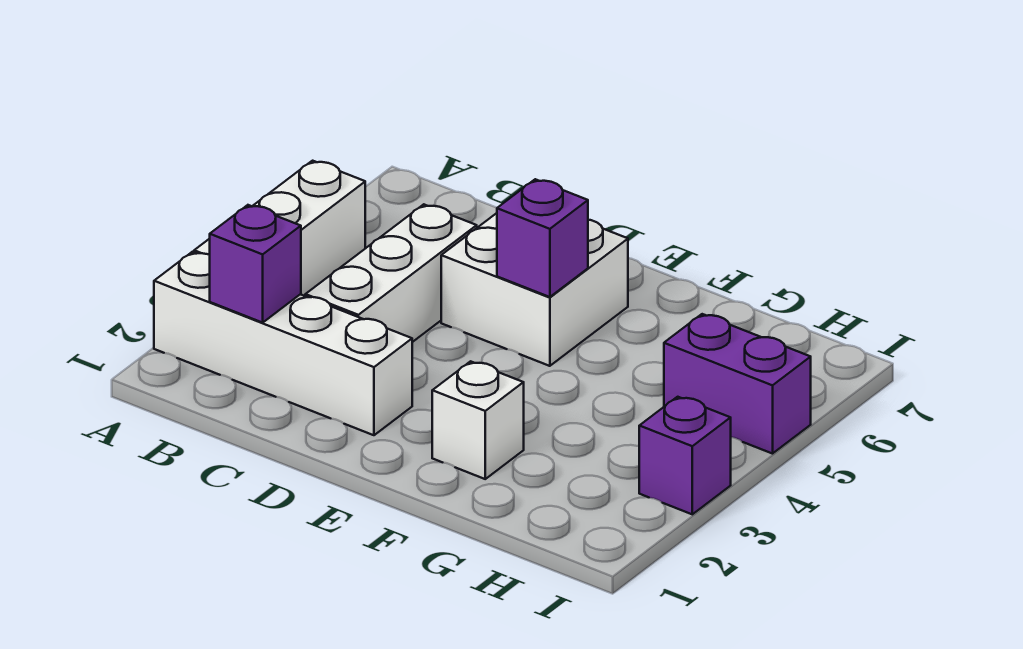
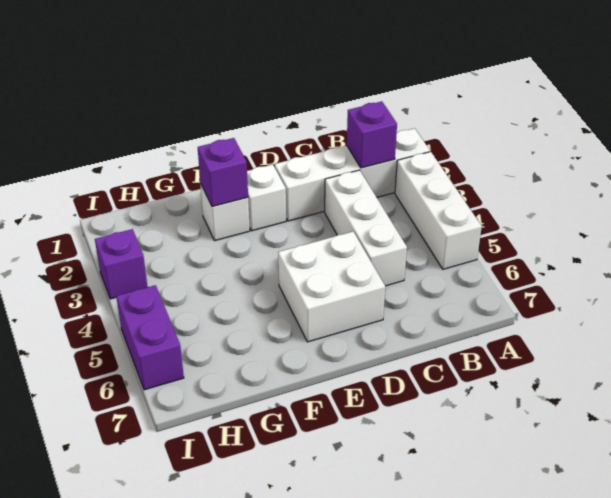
none -> white brick E2 level 1
purple brick E5 level 2 -> purple brick F2 level 2
purple brick H5:I5 level 1 -> purple brick I5:I6 level 1

